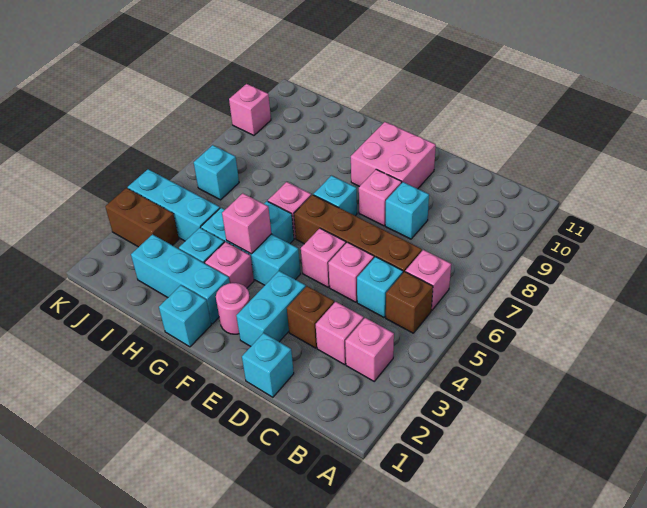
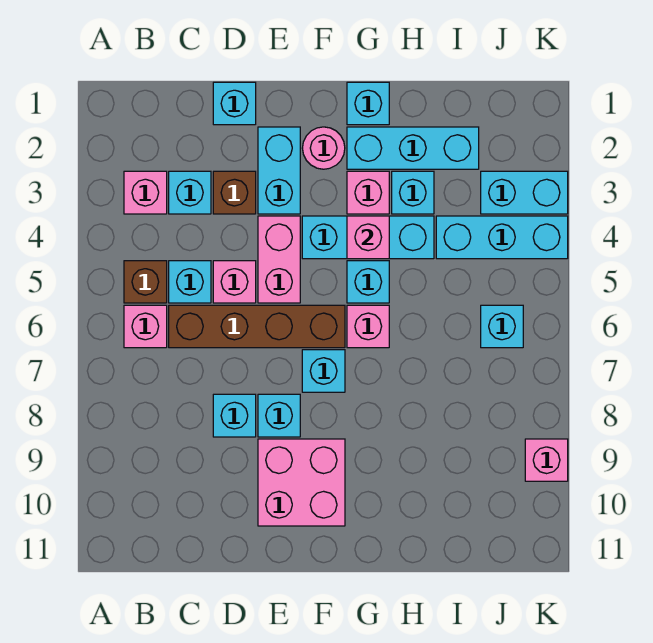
pink brick C3 level 1 -> cyan brick C3 level 1
pink brick E5 level 1 -> pink brick E4:E5 level 1
pink brick E8 level 1 -> cyan brick E8 level 1
brown brick J3:K3 level 1 -> cyan brick J3:K3 level 1

